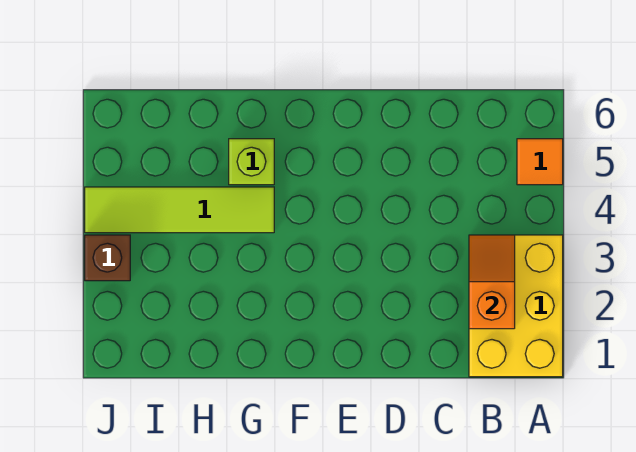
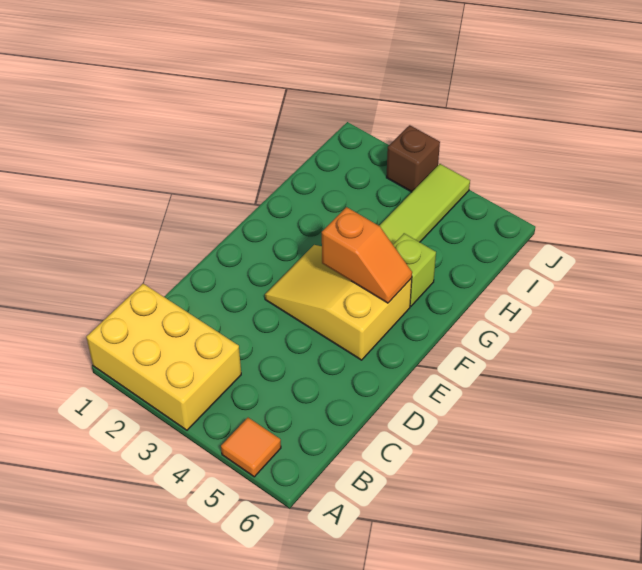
orange slope B2:B3 level 2 top 2 -> orange slope F4:F5 level 2 top 4
none -> yellow slope E3:F5 level 1 top 5

